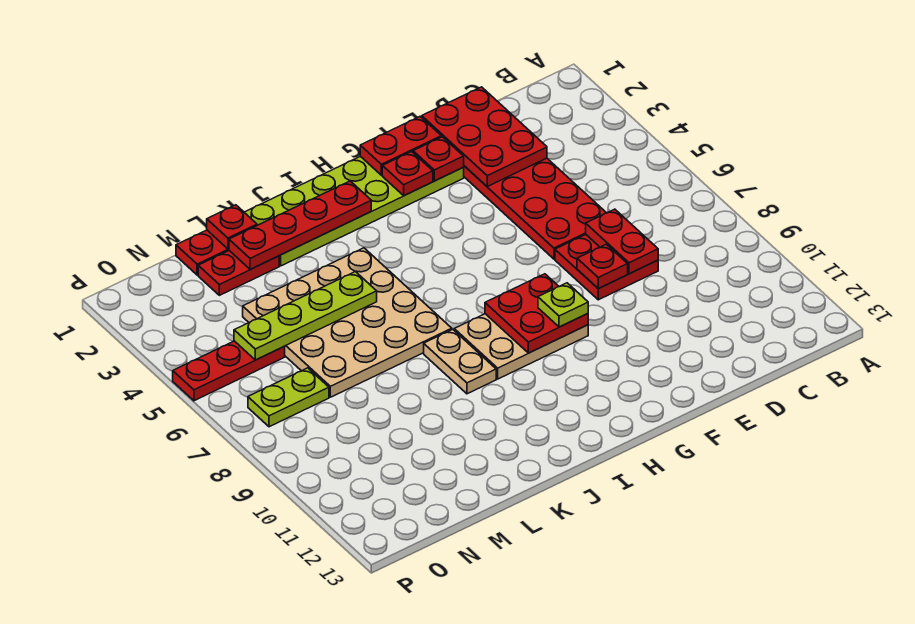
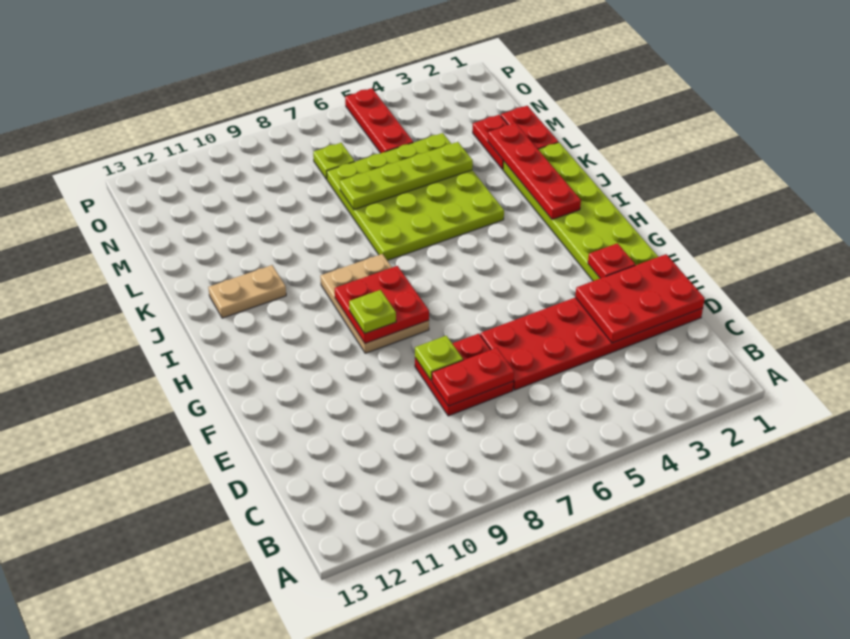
red plate E8 level 2 -> lime plate E8 level 2
red plate F1:G1 level 2 -> none
red plate G2 level 2 -> none
tan plate J4:M7 level 1 -> lime plate J4:M7 level 1
tan plate J8:J9 level 1 -> tan plate J11:J12 level 1
lime plate K5:N5 level 2 -> lime plate L4:L7 level 2
red plate L1 level 2 -> none
lime plate N7:O7 level 1 -> lime plate N7 level 1

